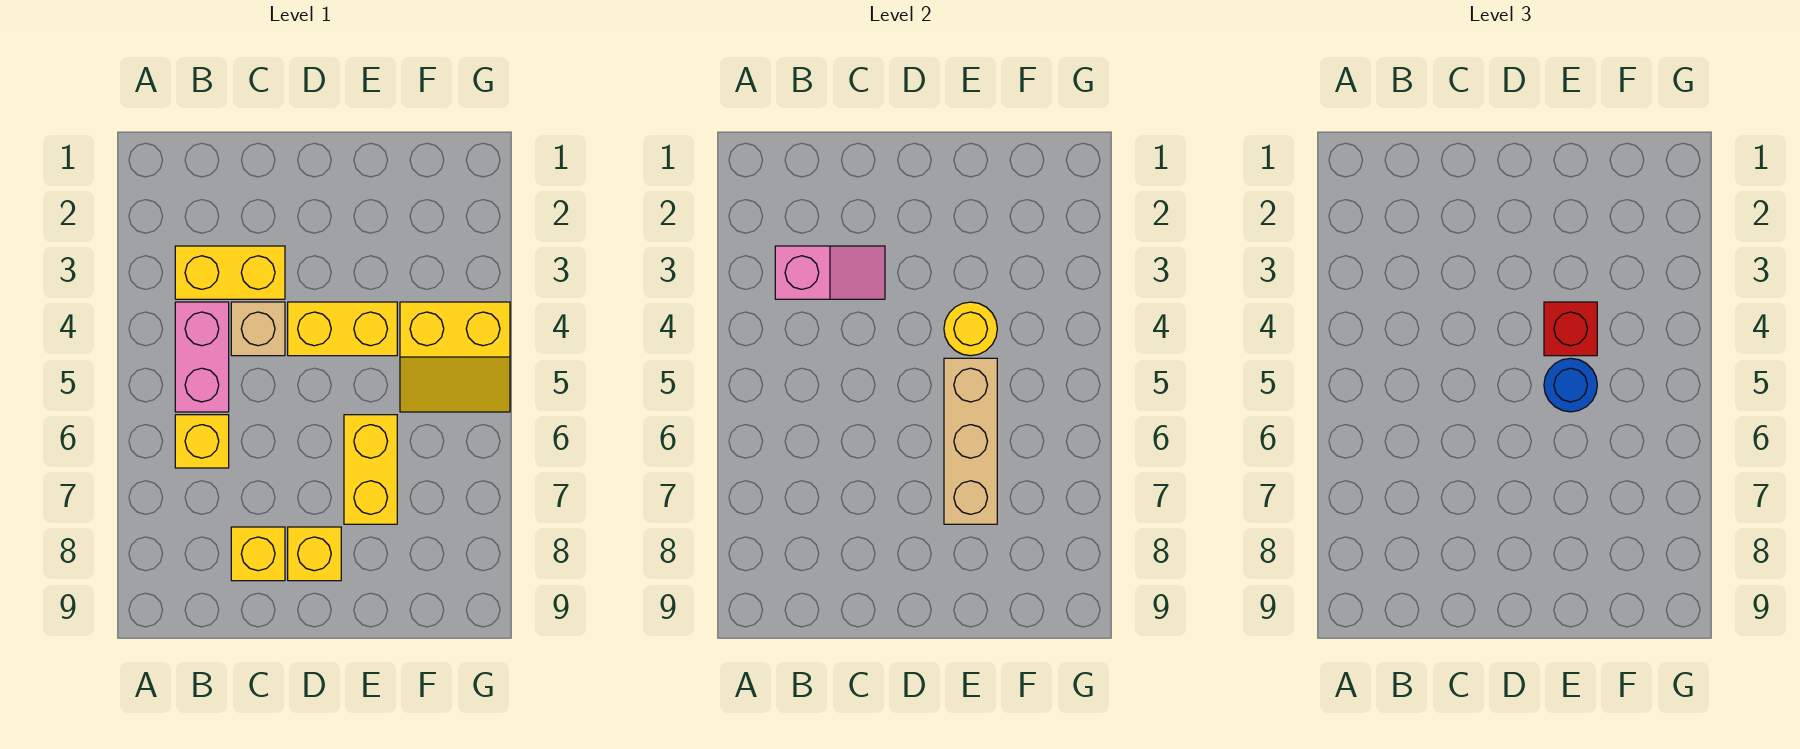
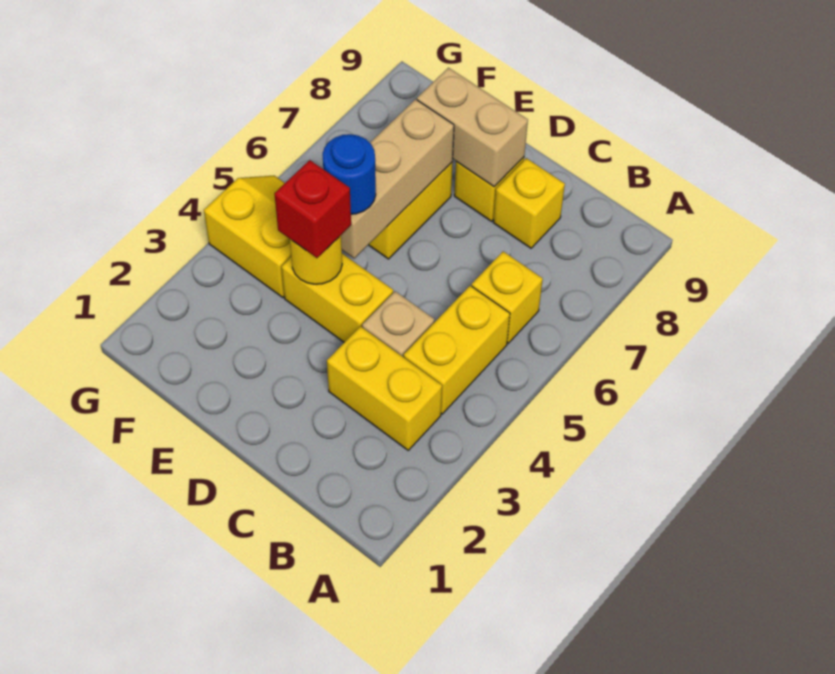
pink slope B3:C3 level 2 top B -> none
pink brick B4:B5 level 1 -> yellow brick B4:B5 level 1
none -> tan brick D8:E8 level 2

